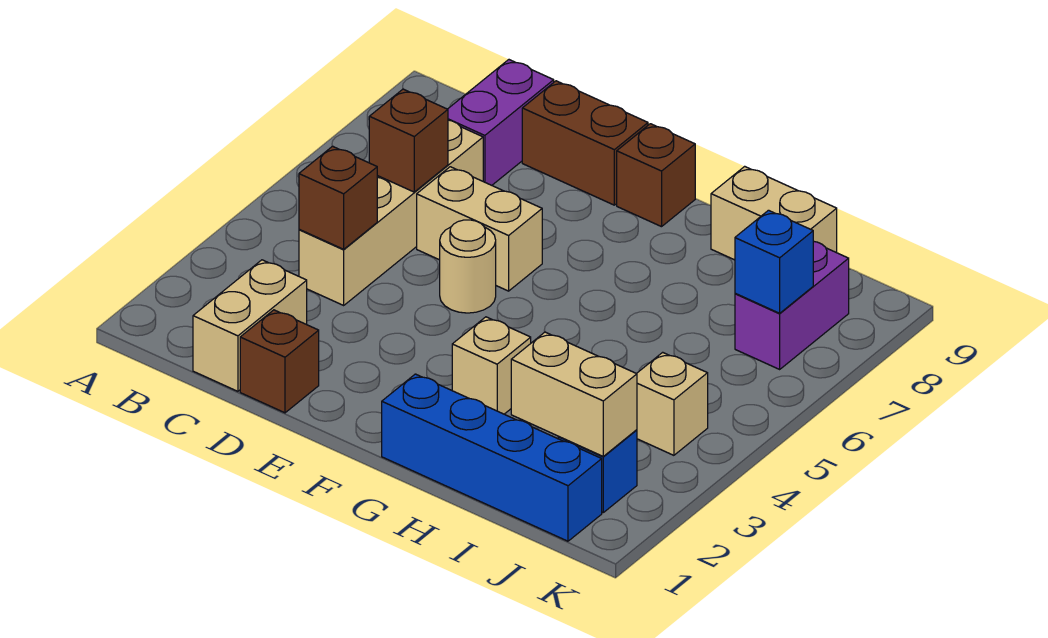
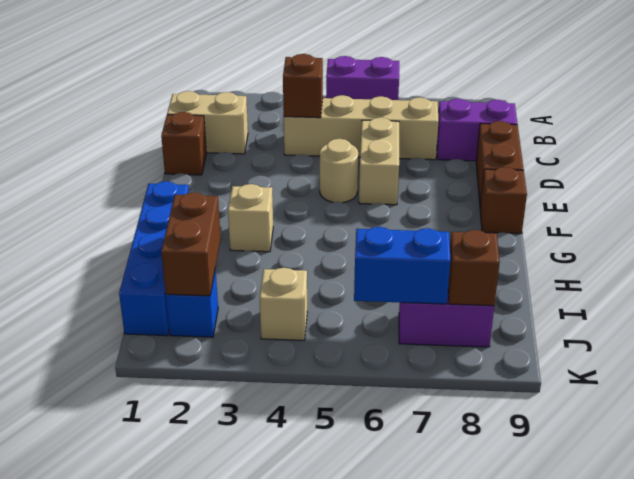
none -> purple brick A5:A6 level 1
brown brick C6 level 2 -> brown brick J8 level 2
tan brick H9:I9 level 1 -> none
tan brick I2:J2 level 2 -> brown brick I2:J2 level 2
blue brick J7 level 2 -> blue brick J6:J7 level 2

